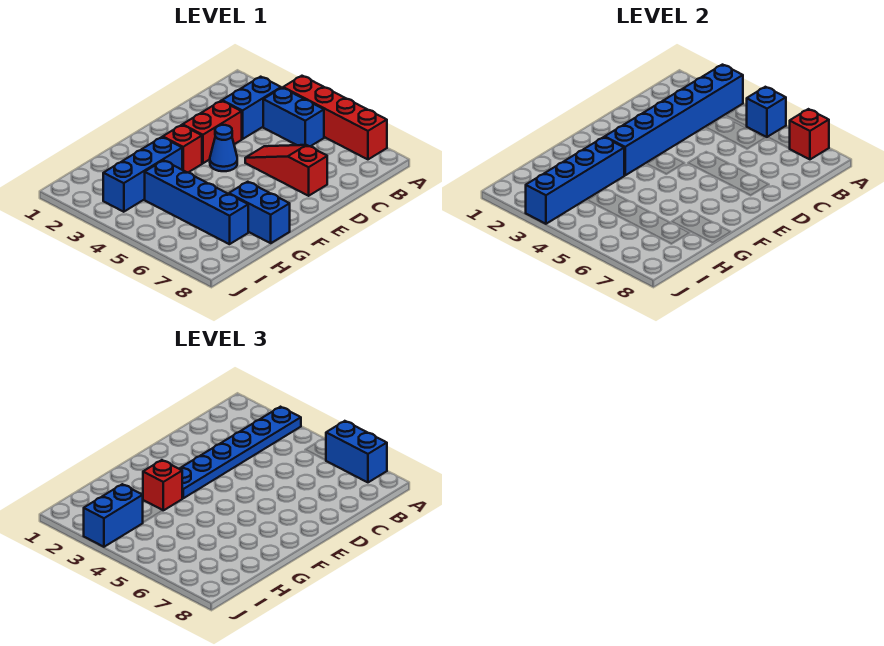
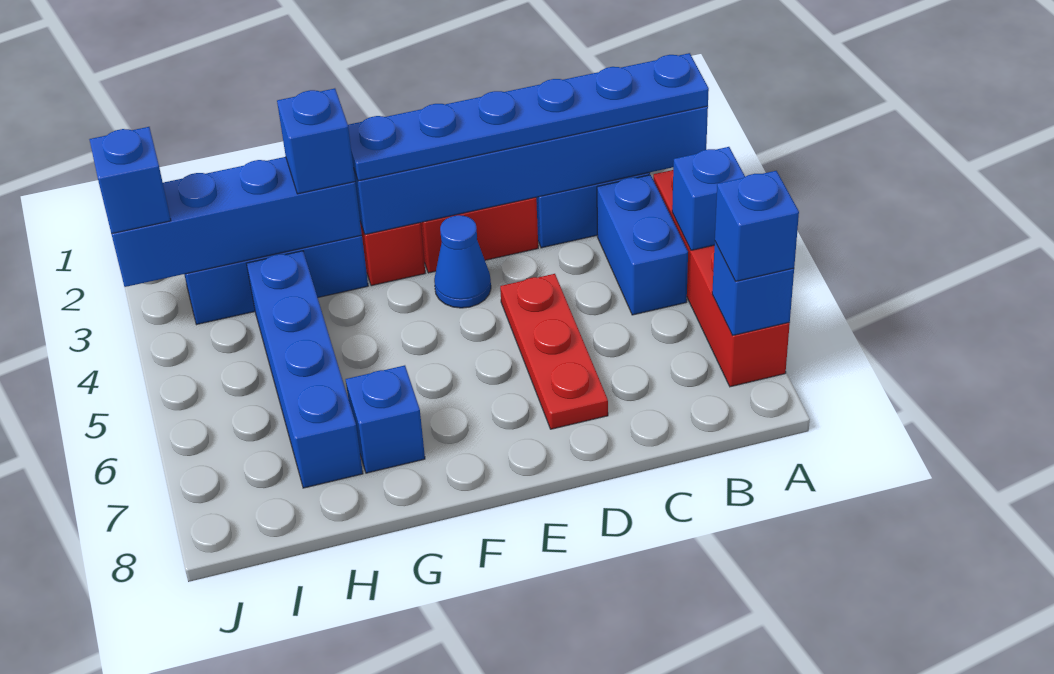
blue brick A6:A7 level 3 -> blue brick A7 level 3
red brick A7 level 2 -> blue brick A7 level 2
red slope D5:D7 level 1 top 7 -> red plate D5:D7 level 1
red brick G3 level 3 -> blue brick G3 level 3
blue brick G7:G8 level 1 -> blue brick G7 level 1
blue brick I3:J3 level 3 -> blue brick J3 level 3

